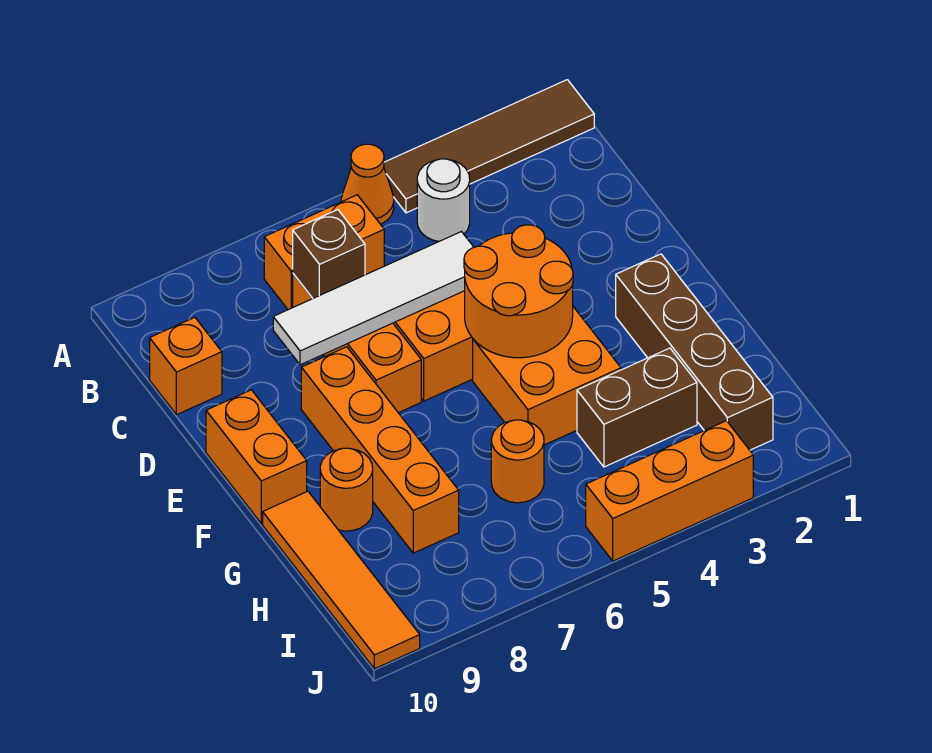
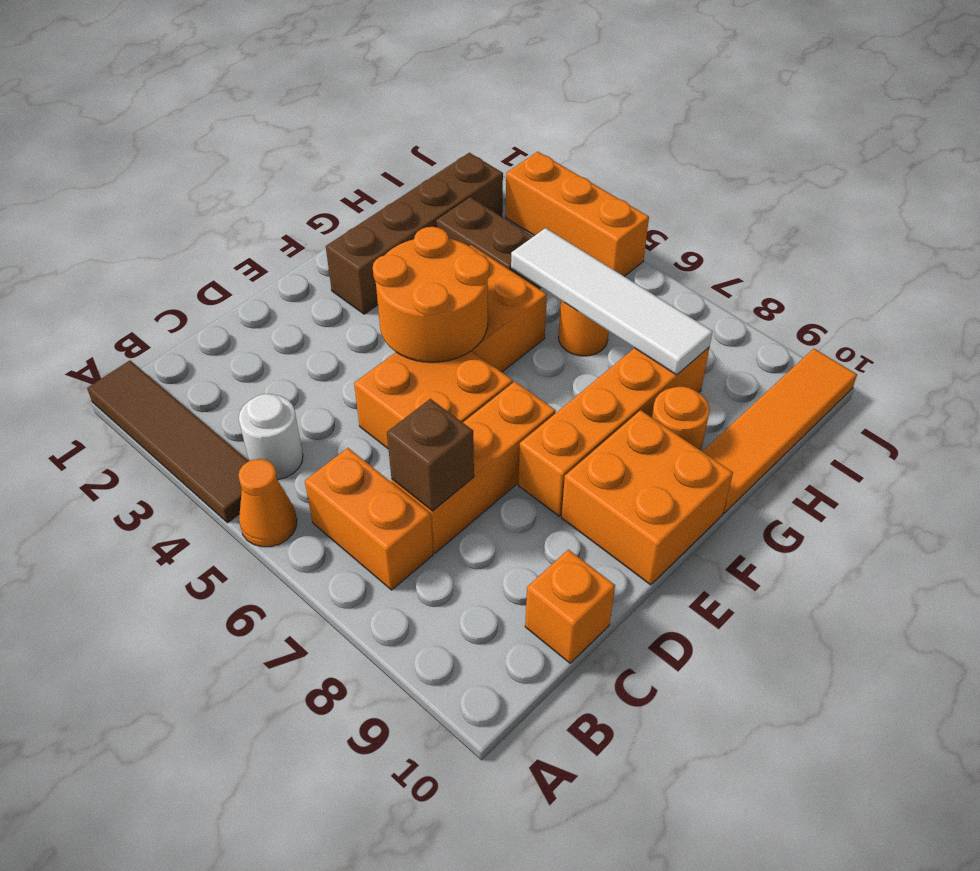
white tile D5:D8 level 2 -> white tile H5:H8 level 2
orange brick E10:F10 level 1 -> orange brick E9:F10 level 1

